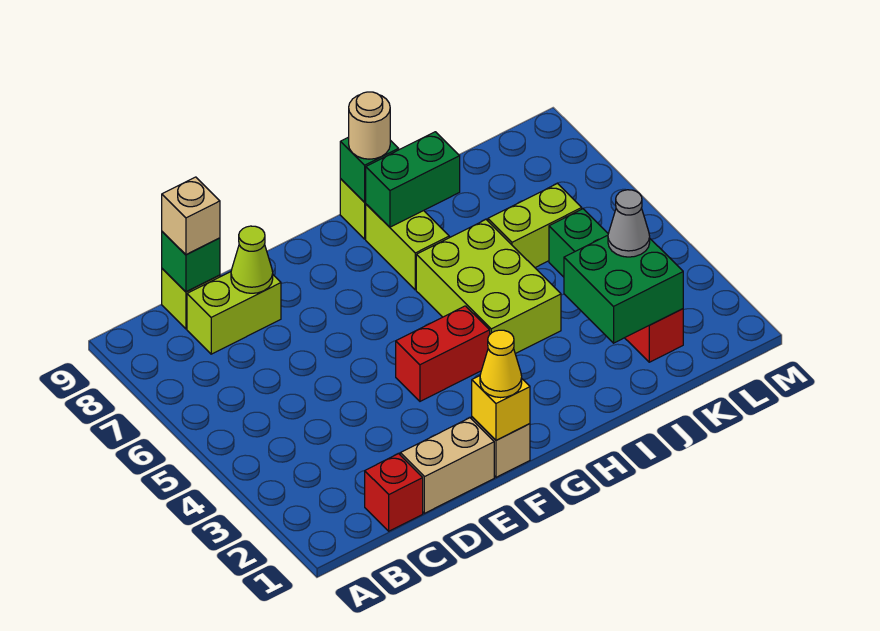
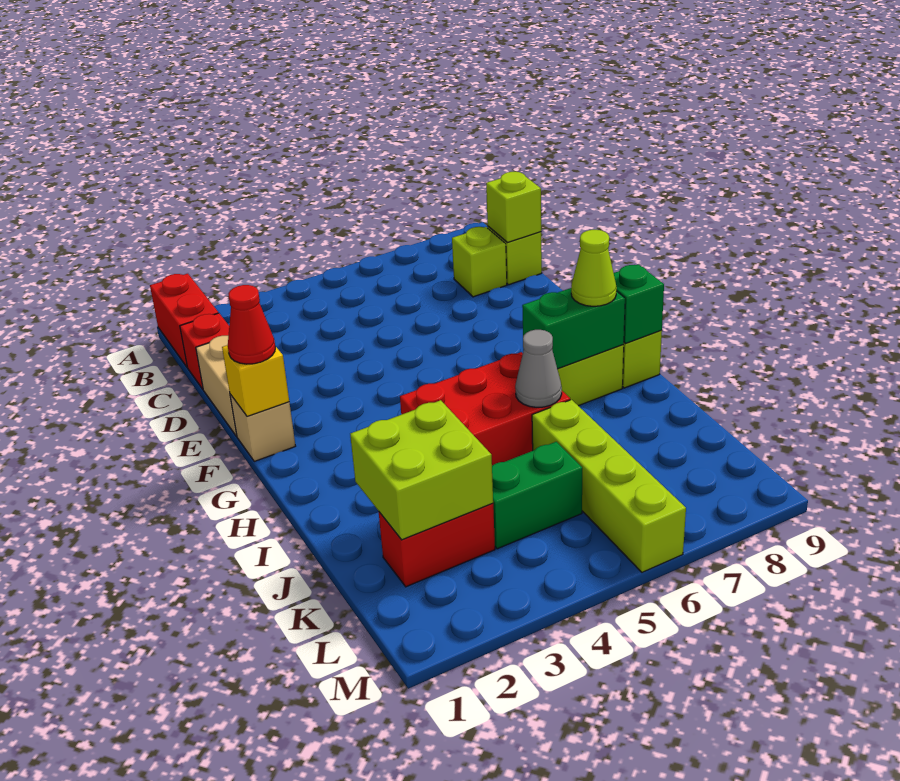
lime brick C8:D8 level 1 -> lime brick C8 level 1
green brick C9 level 2 -> lime brick C9 level 2
tan brick C9 level 3 -> none
lime cone D8 level 2 -> lime cone H8 level 3
yellow cone F1 level 3 -> red cone F1 level 3
red brick F4:G4 level 1 -> red brick A1:B1 level 1
lime brick H4:I6 level 1 -> red brick H4:I6 level 1
green brick H8:I8 level 2 -> green brick H7:H8 level 2
tan round brick H9 level 3 -> none
green brick J2:K3 level 2 -> lime brick J2:K3 level 2
lime brick J6:K6 level 1 -> lime brick J6:M6 level 1
grey cone K3 level 3 -> grey cone I6 level 2

